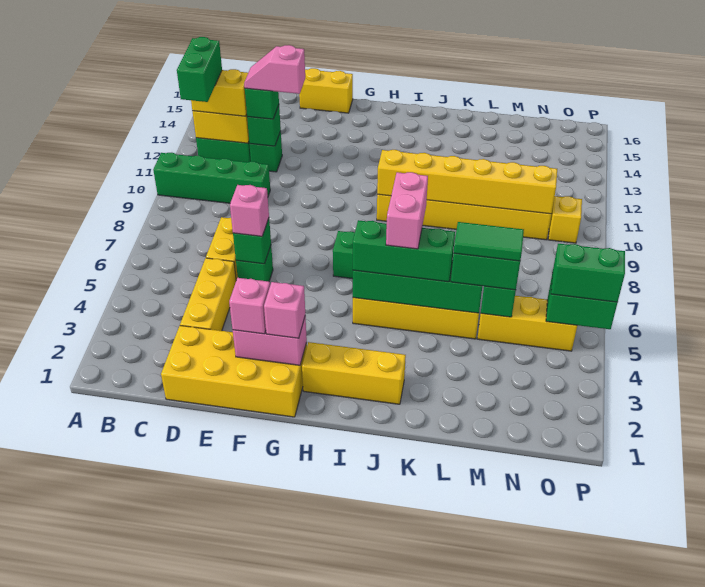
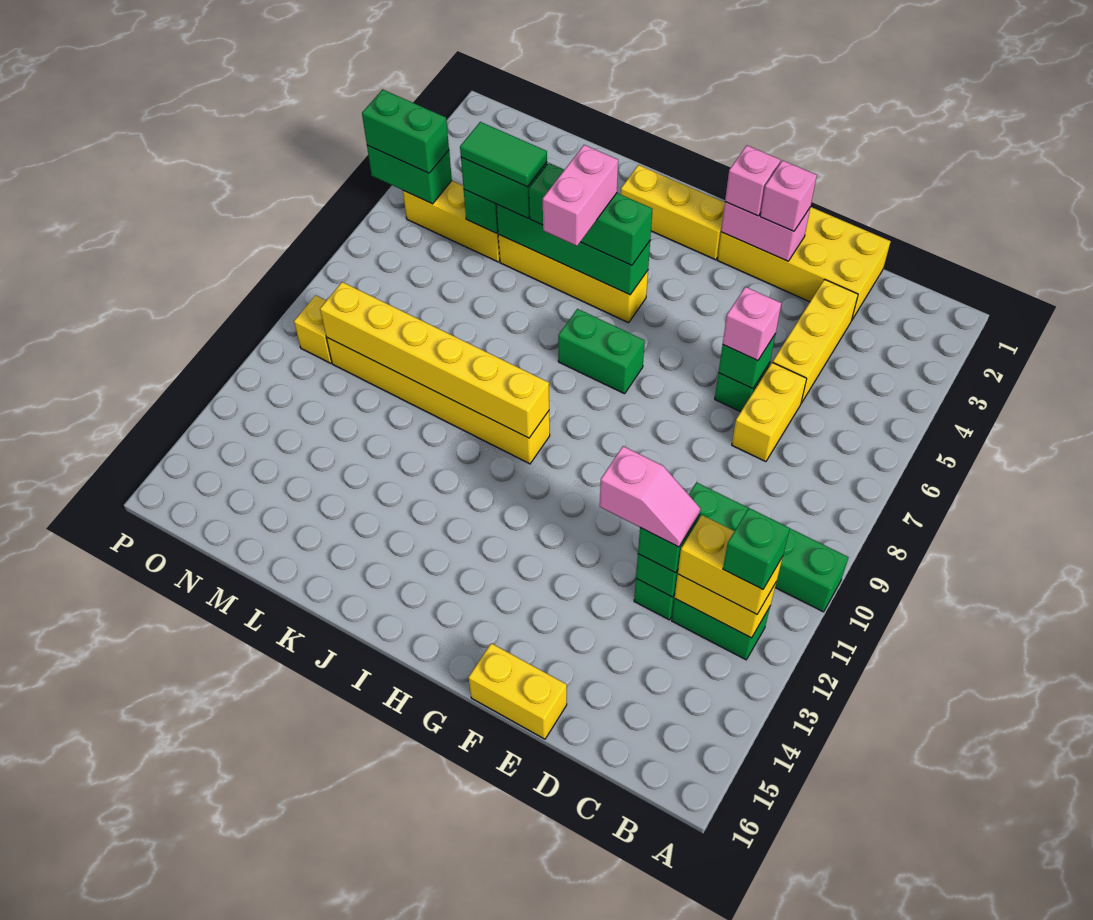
green brick B11:B12 level 4 -> green brick B12 level 4

